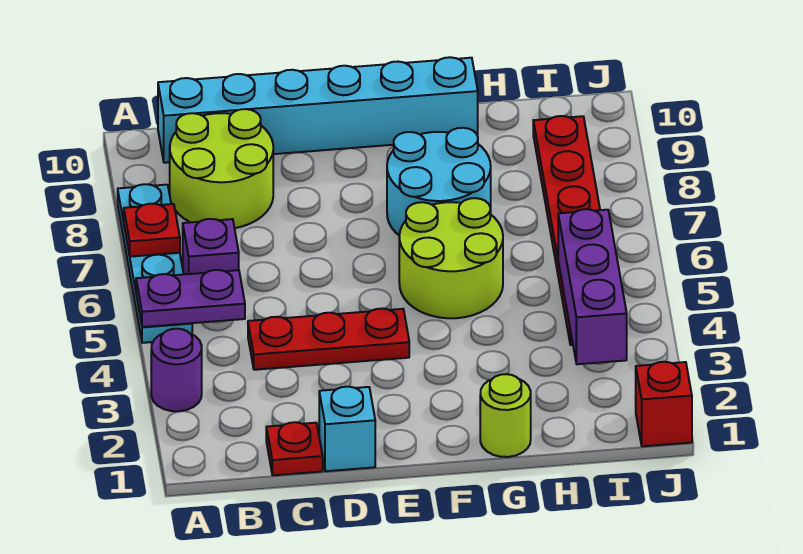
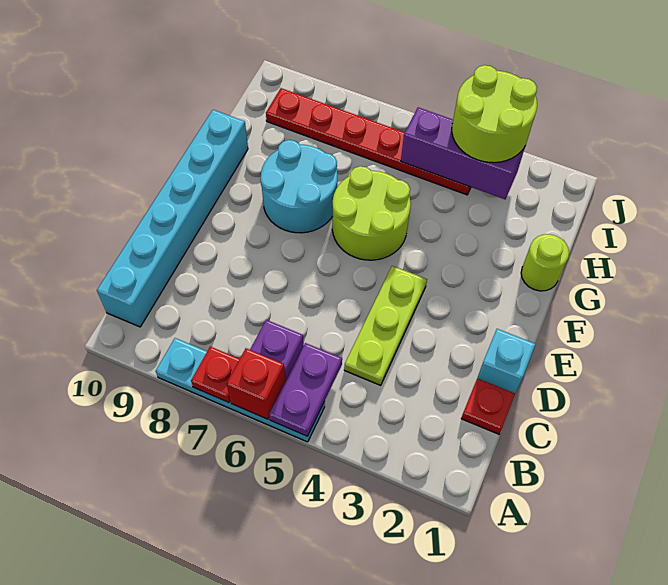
purple round brick A3 level 1 -> none
lime round brick B8:C9 level 1 -> lime round brick I3:J4 level 3
red plate C4:E4 level 1 -> lime plate C4:E4 level 1
red brick J1 level 1 -> red brick A6 level 2

